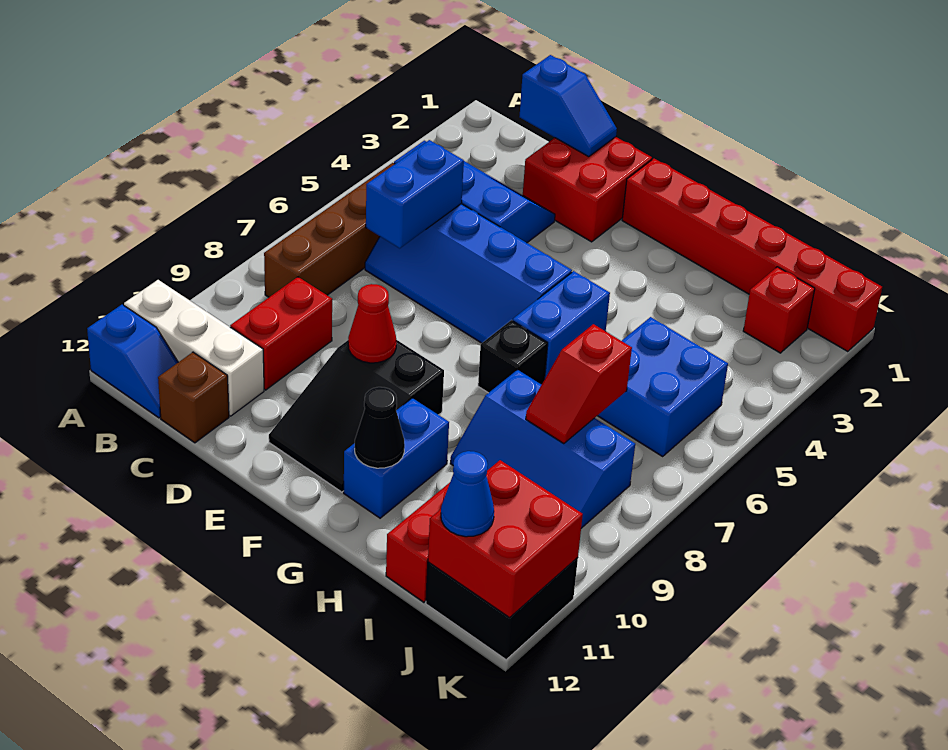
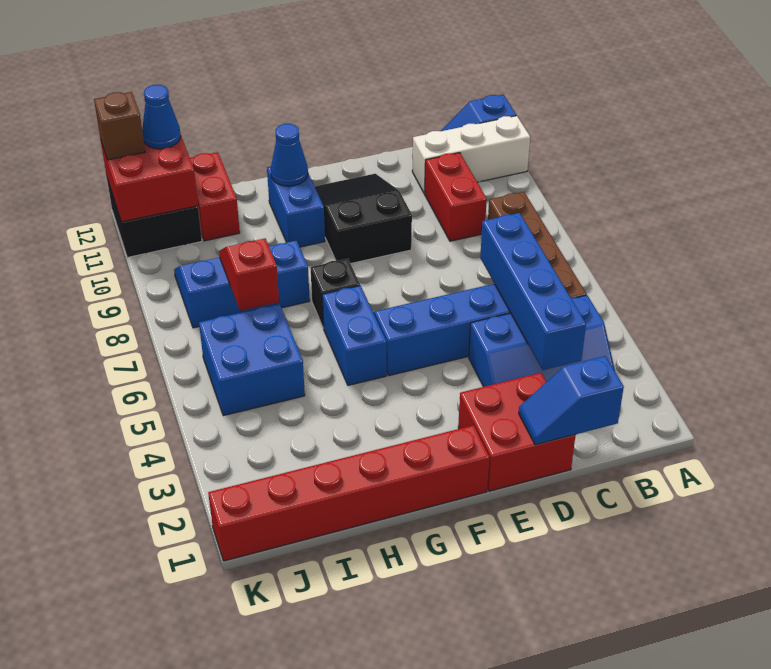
blue brick C5:C6 level 2 -> blue brick C3:C6 level 2
brown brick C12 level 1 -> brown brick K12 level 3
red cone E9 level 2 -> none
black cone G11 level 2 -> blue cone G11 level 2
red brick J2 level 1 -> none

